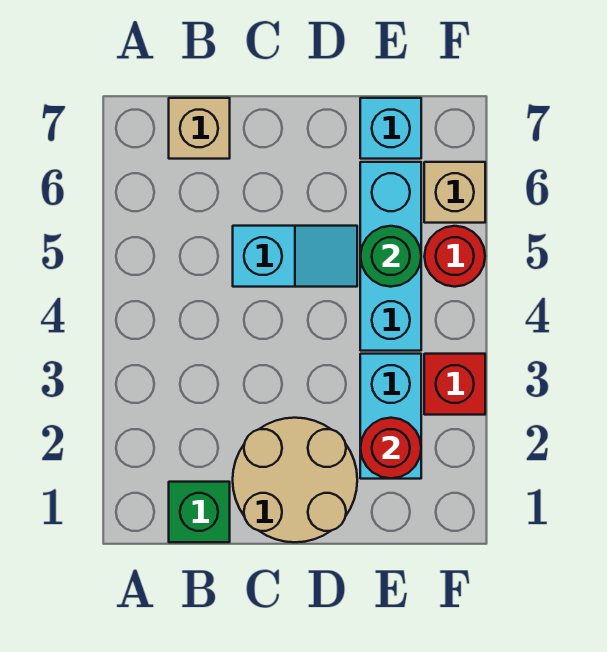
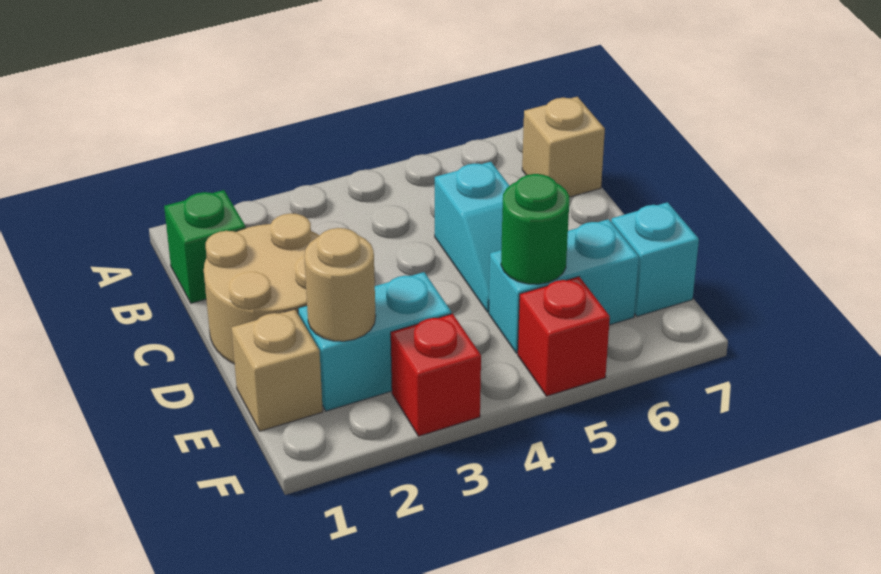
red round brick E2 level 2 -> tan round brick E2 level 2
cyan brick E4:E6 level 1 -> cyan brick E5:E6 level 1
red round brick F5 level 1 -> red brick F5 level 1
tan brick F6 level 1 -> tan brick E1 level 1

